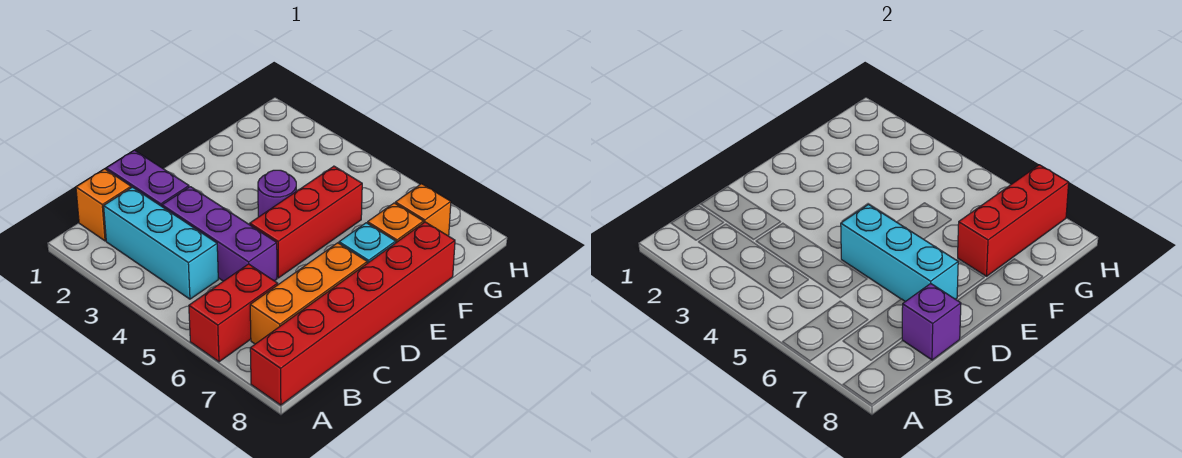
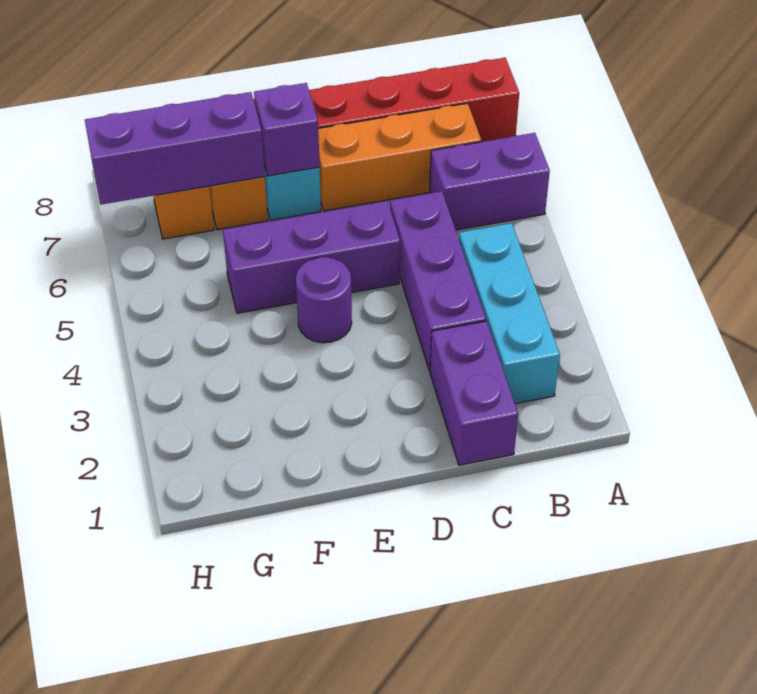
red brick A6:B6 level 1 -> purple brick A6:B6 level 1
orange brick B1 level 1 -> none
purple brick C8 level 2 -> purple brick E7 level 2
red brick D5:F5 level 1 -> purple brick D5:F5 level 1
cyan brick D5:D7 level 2 -> none
red brick F7:H7 level 2 -> purple brick F7:H7 level 2

